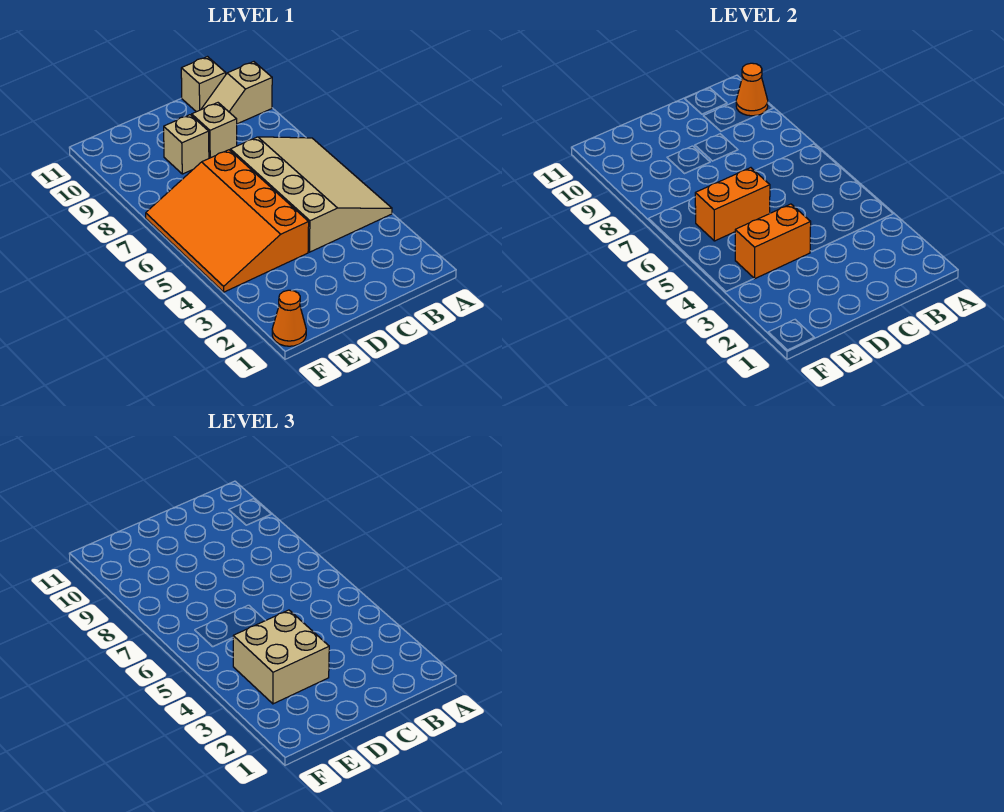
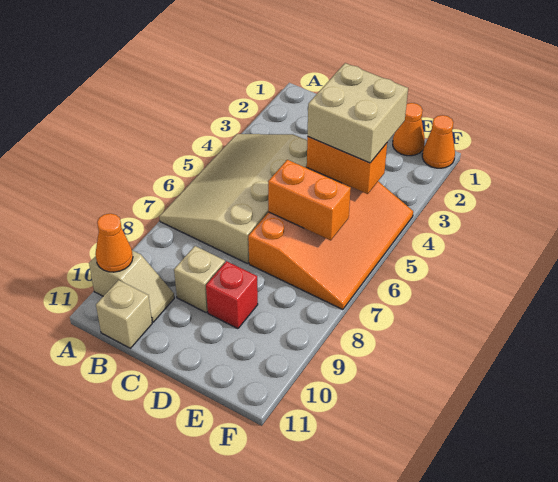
tan brick D9 level 1 -> red brick D9 level 1
none -> orange cone E1 level 1

